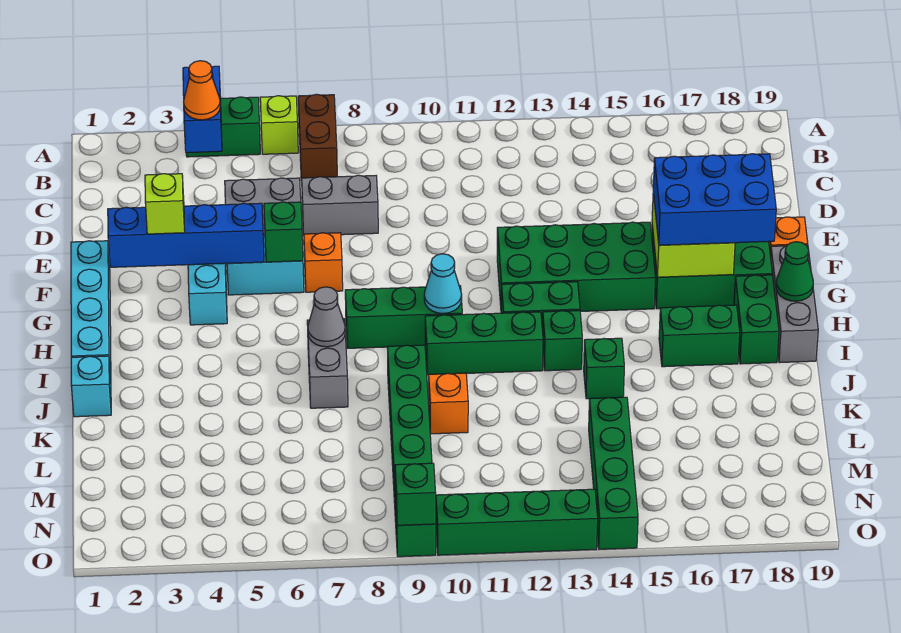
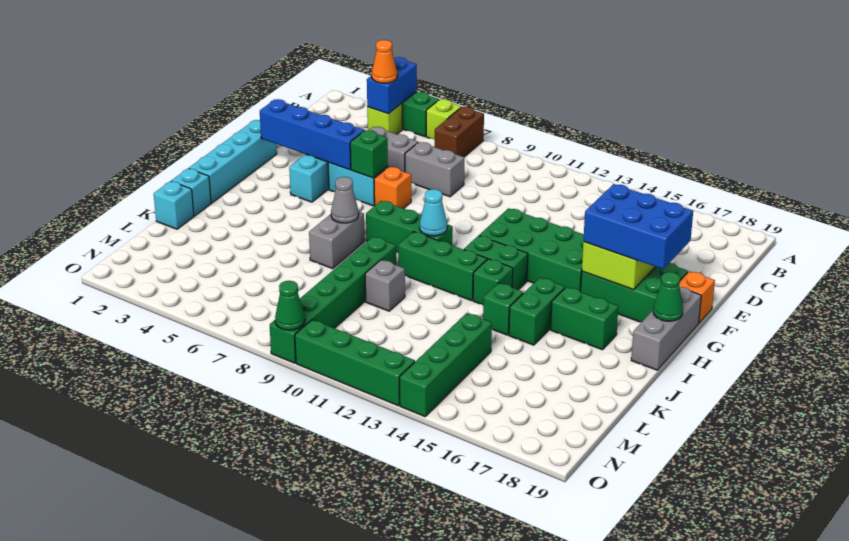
lime brick F3 level 3 -> lime brick B4 level 1
green brick H18:I18 level 1 -> green brick I15:J15 level 1
none -> cyan brick K1 level 1
orange brick K10 level 1 -> grey brick K10 level 1
green brick O9 level 2 -> green cone O9 level 2

